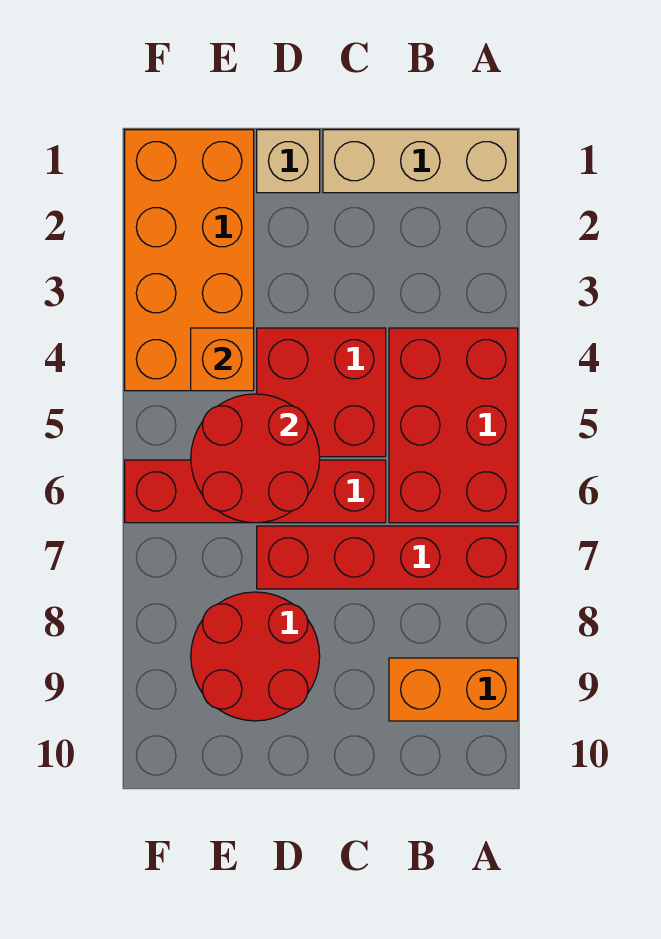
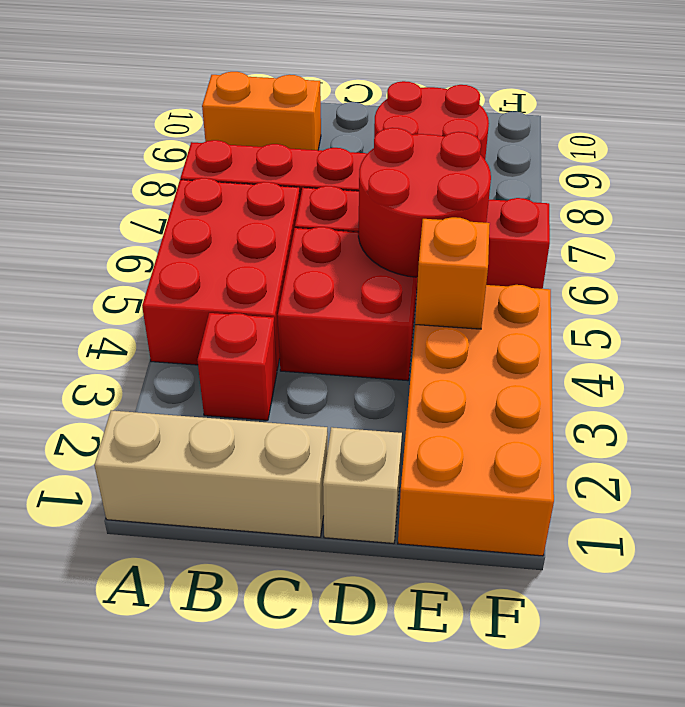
none -> red brick B3 level 1

